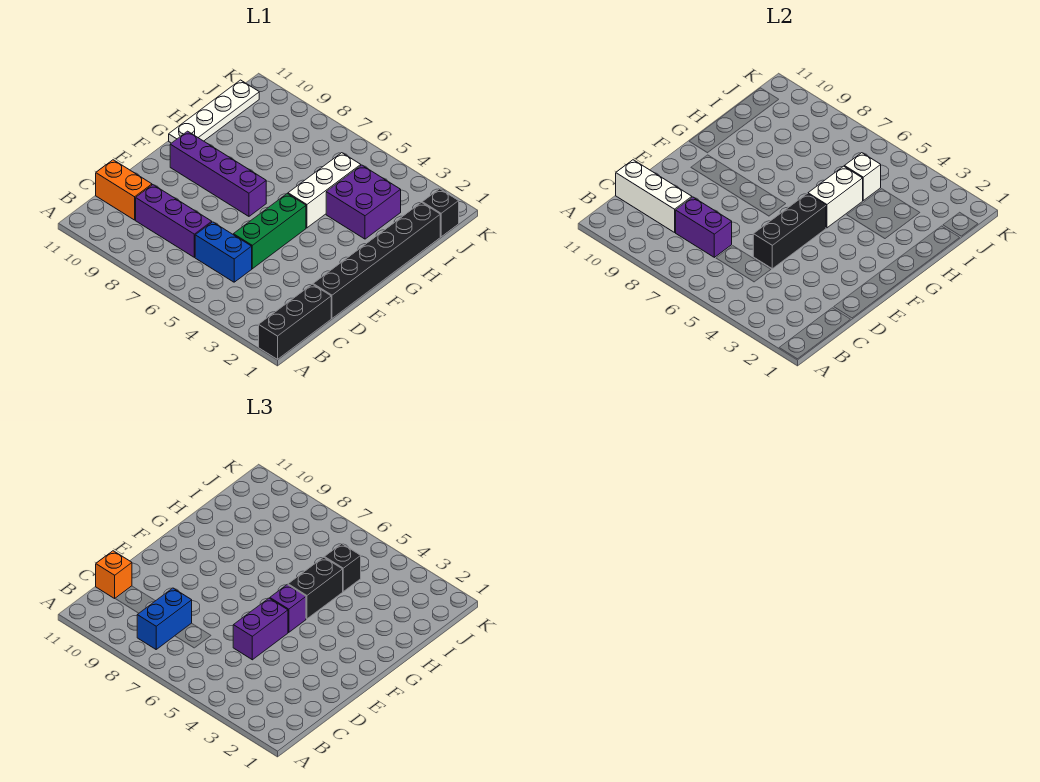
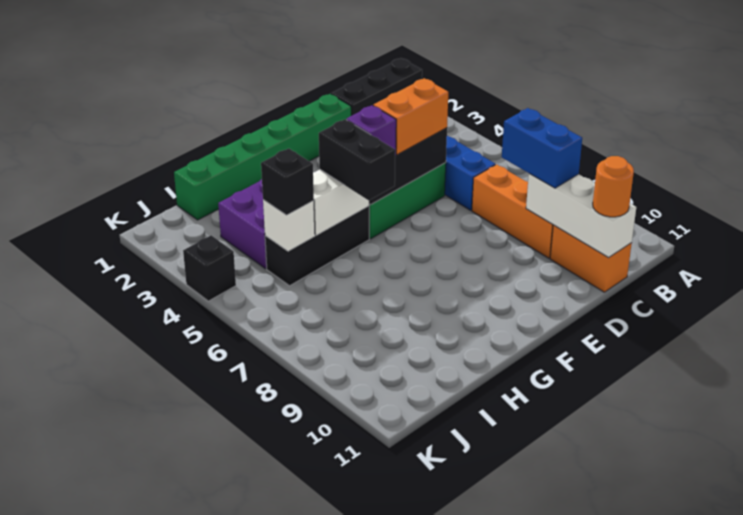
blue brick B8:C8 level 3 -> blue brick C8:C9 level 3
purple brick C7:C9 level 1 -> orange brick C7:C9 level 1
purple brick C7:C8 level 2 -> none
orange brick C11 level 3 -> orange round brick C11 level 3
black brick D1:I1 level 1 -> green brick D1:I1 level 1
purple brick D5:E5 level 3 -> orange brick D5:E5 level 3
purple brick F7:F10 level 1 -> none
white brick G5:I5 level 1 -> black brick G5:I5 level 1
black brick G5:H5 level 3 -> black brick G5:G6 level 3
white plate G11:J11 level 1 -> none
black brick J1 level 1 -> black brick K4 level 1

